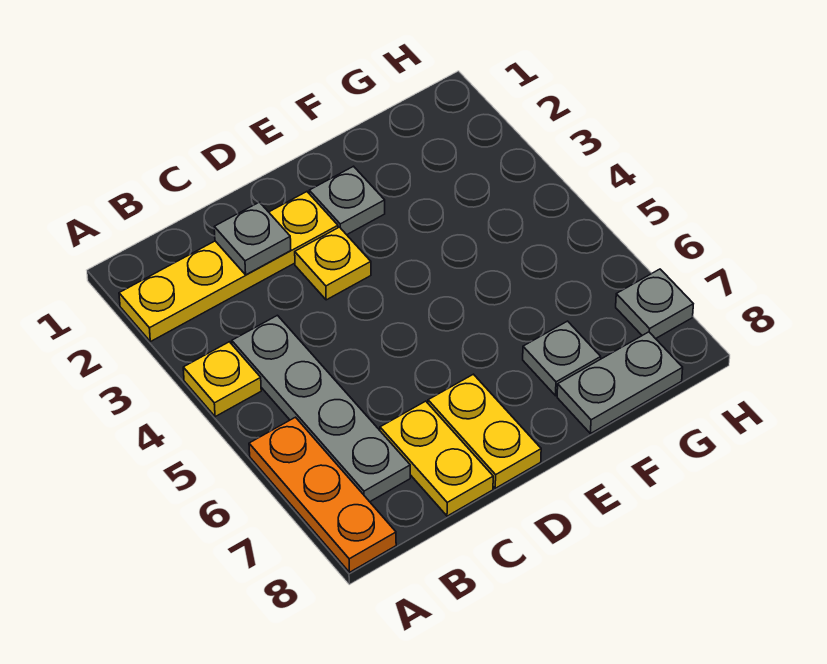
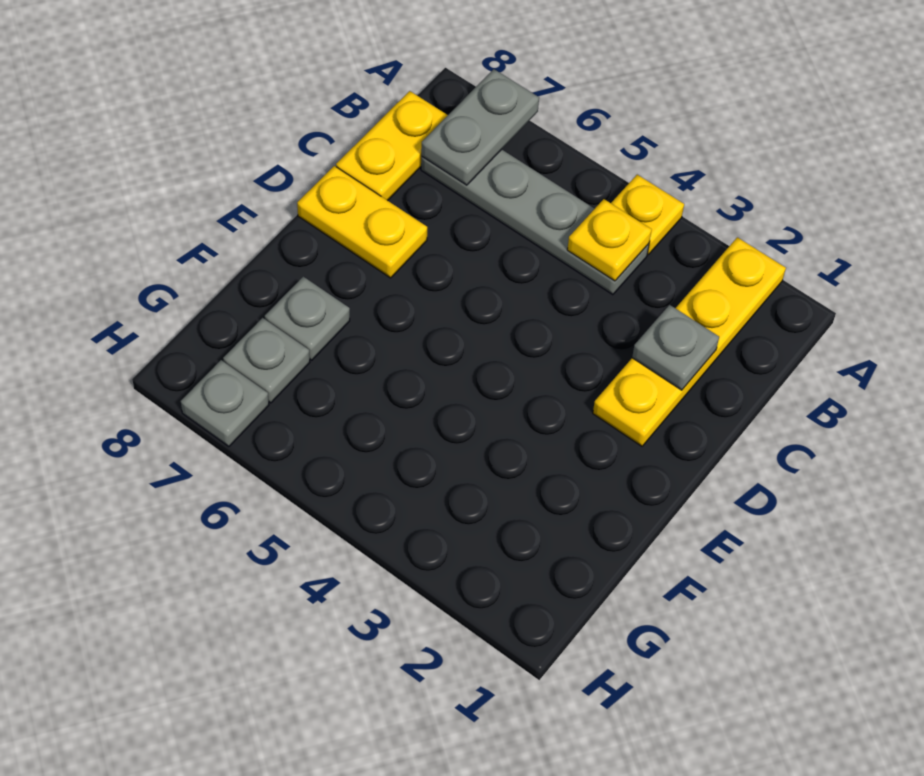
orange plate A6:A8 level 1 -> none
yellow plate C7:C8 level 1 -> yellow plate B8:C8 level 1
yellow plate D3 level 1 -> yellow plate B4 level 2
grey plate E2 level 1 -> grey plate G7 level 1
grey plate F8:G8 level 1 -> grey plate A7:B7 level 2

